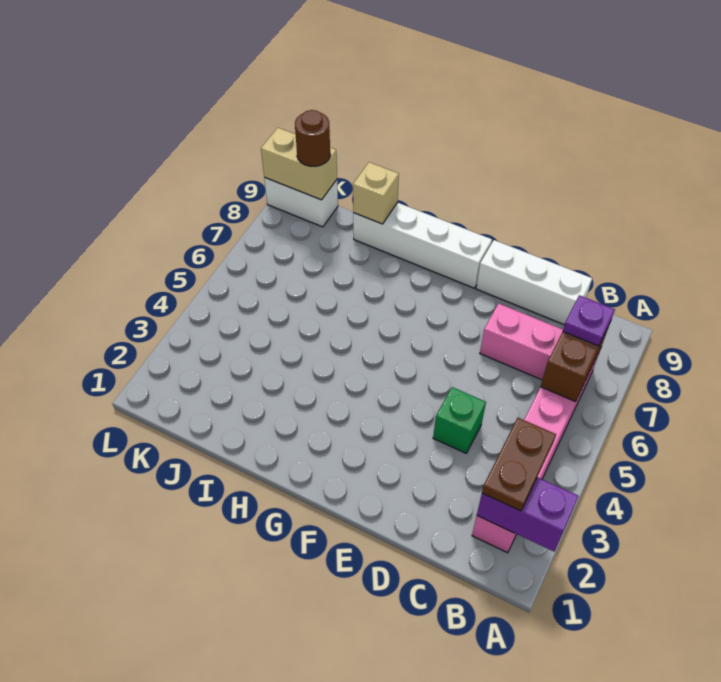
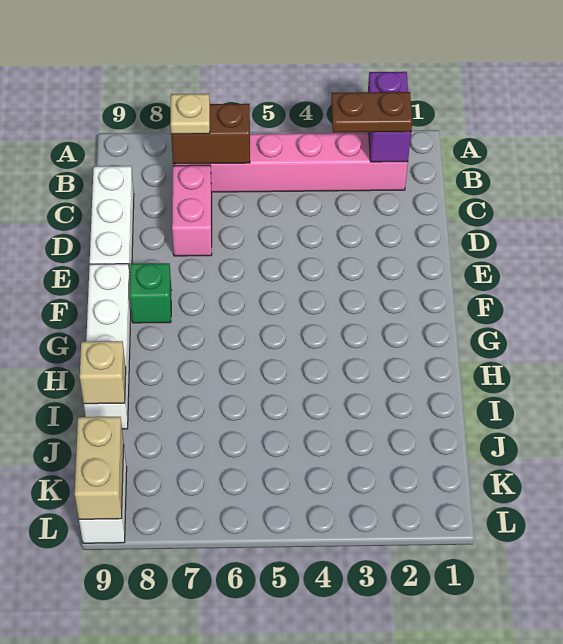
purple plate B7 level 3 -> tan plate B7 level 3
green brick D4 level 1 -> green brick F8 level 1
brown round brick K9 level 3 -> none

